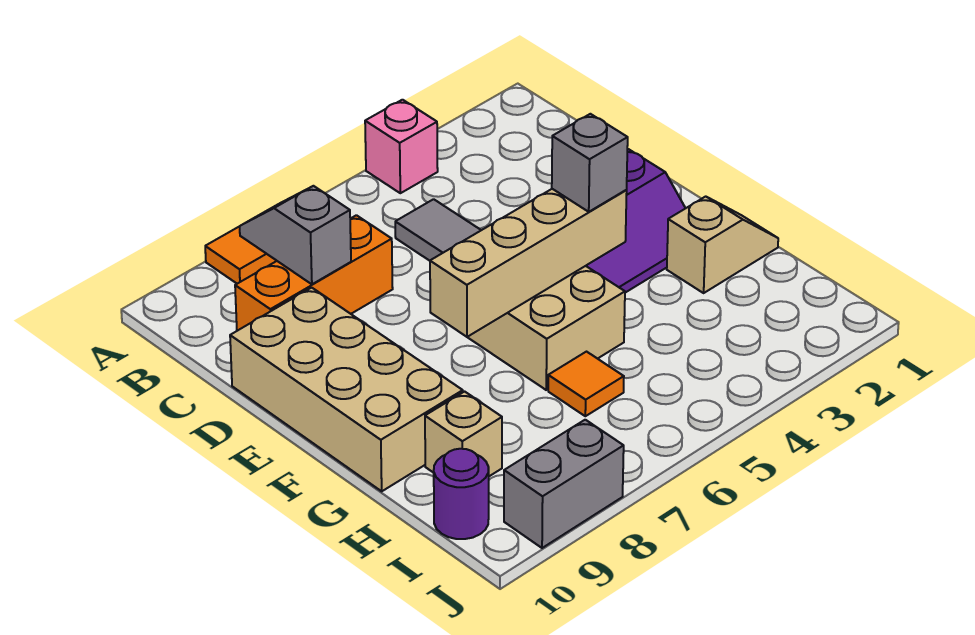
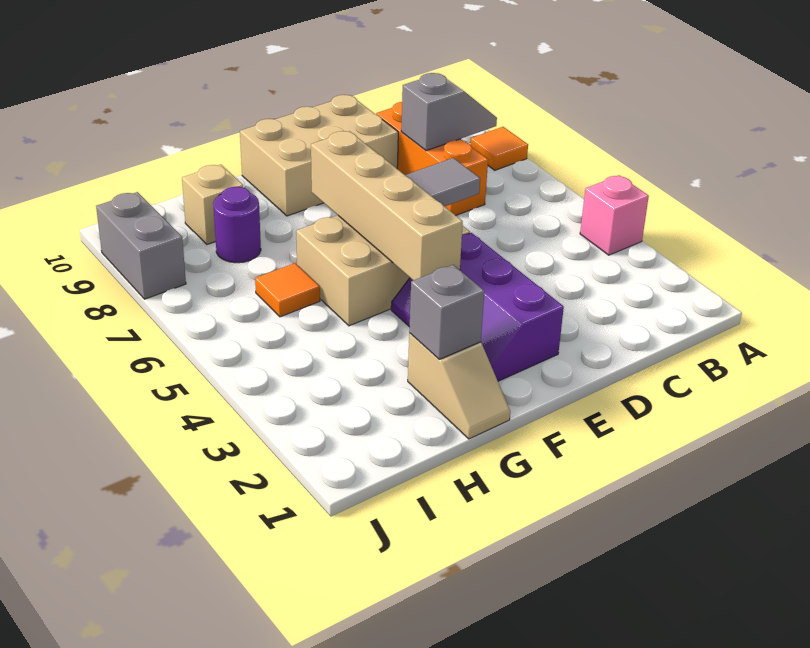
tan brick D9:G10 level 1 -> tan brick D9:F10 level 1
grey brick F4 level 3 -> grey brick G2 level 2
purple round brick I10 level 1 -> purple round brick H8 level 1

